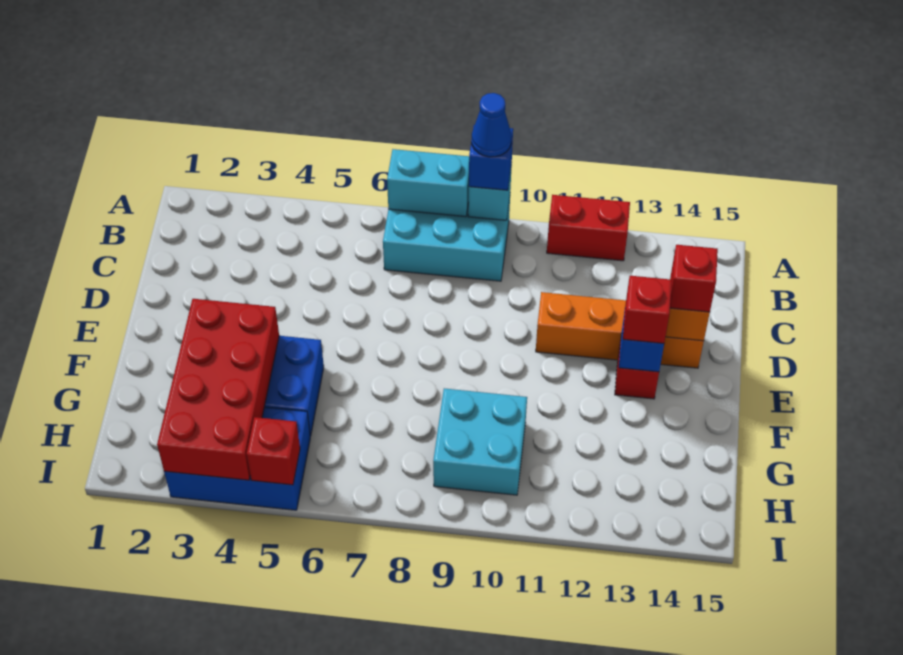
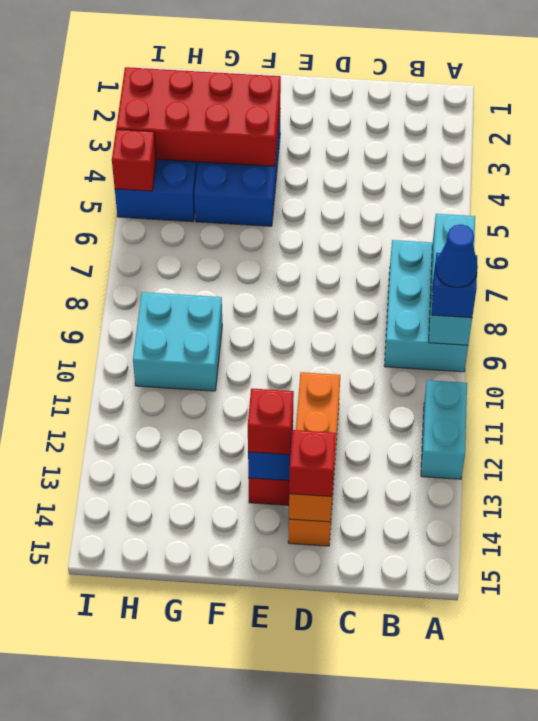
red brick A11:A12 level 1 -> cyan brick A11:A12 level 1

